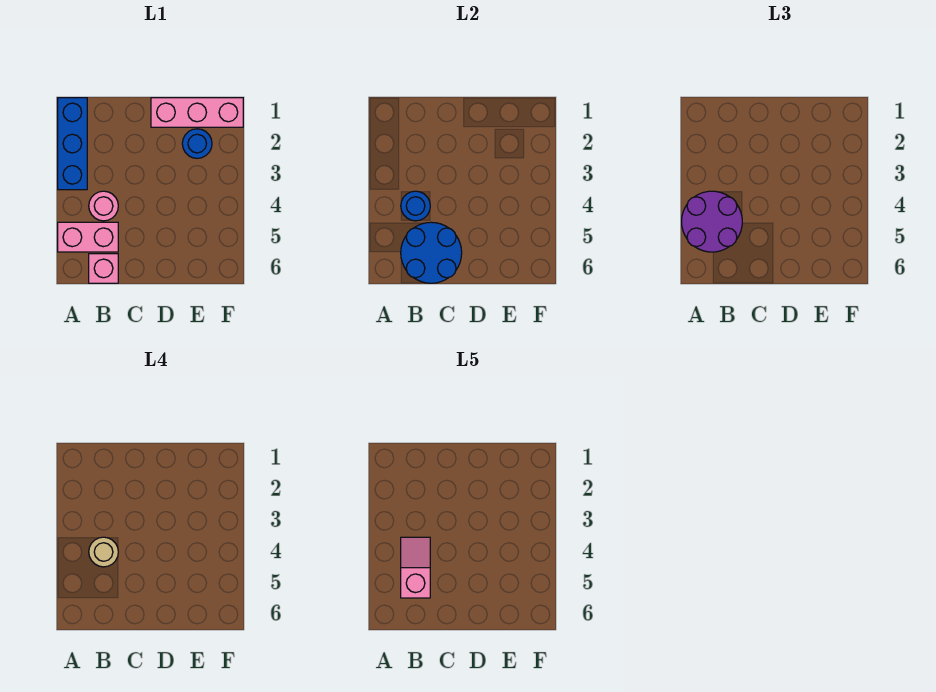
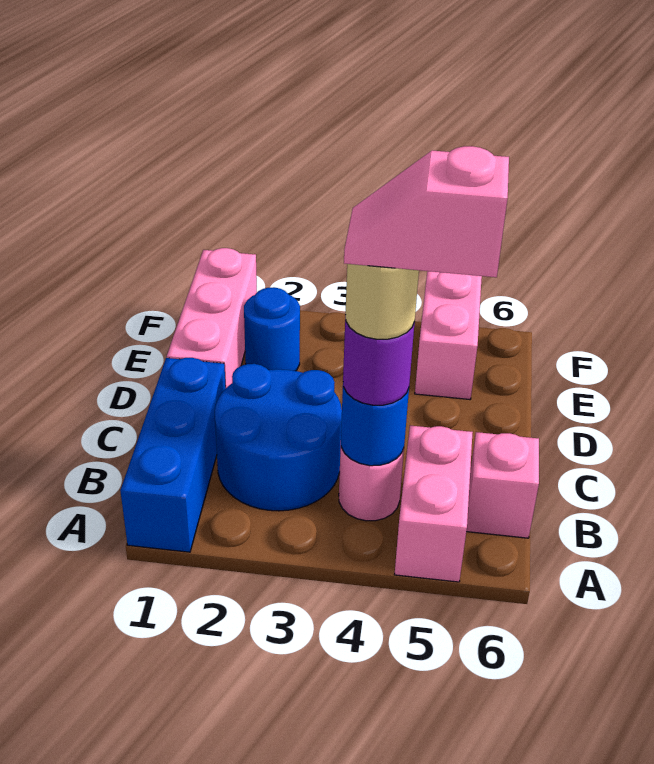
blue brick A1:A3 level 1 -> blue brick A1:C1 level 1
purple round brick A4:B5 level 3 -> purple round brick B4 level 3
blue round brick B5:C6 level 2 -> blue round brick B2:C3 level 1
none -> pink brick E5:F5 level 1

